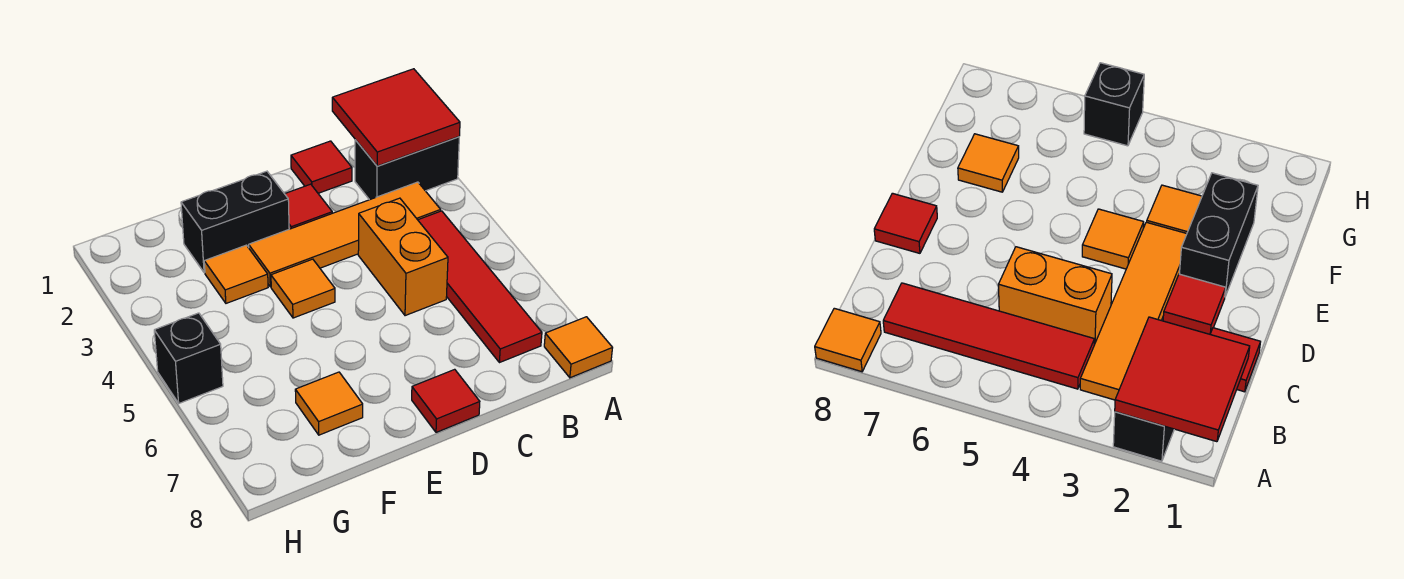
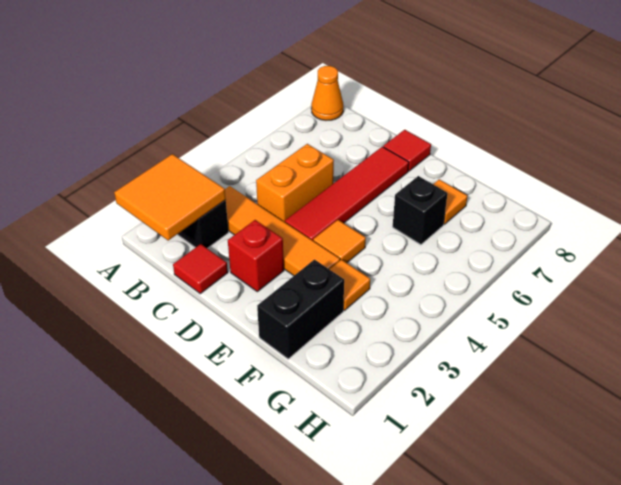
red tile A1:B2 level 2 -> orange tile A1:B2 level 2
orange tile A8 level 1 -> orange cone A8 level 1
red tile B4:B7 level 1 -> red tile D4:D7 level 1
red tile D2 level 1 -> red brick D2 level 1
black brick E2:F2 level 1 -> black brick F1:F2 level 1
black brick H5 level 1 -> black brick F6 level 1

